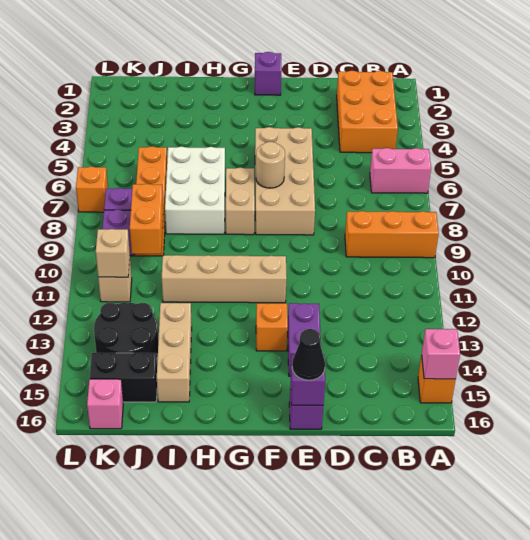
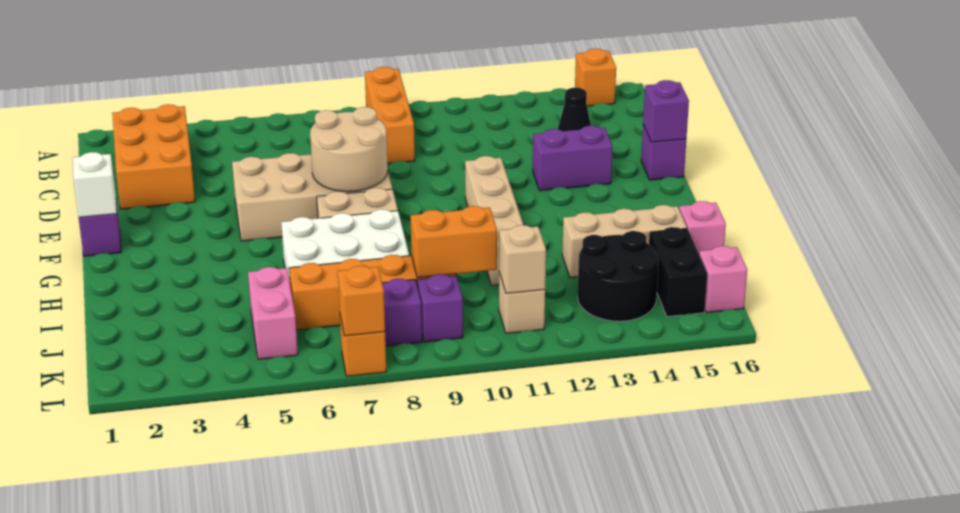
pink brick A6:B6 level 1 -> pink brick J5:K5 level 1
pink brick A15 level 2 -> pink brick I16 level 1
orange brick B2:C4 level 1 -> orange brick B2:D3 level 1
black cone E16 level 3 -> black cone C14 level 1
none -> white brick F1 level 2
tan round brick F7 level 2 -> tan round brick E7:F8 level 2
orange brick F13 level 1 -> orange brick L7 level 2

